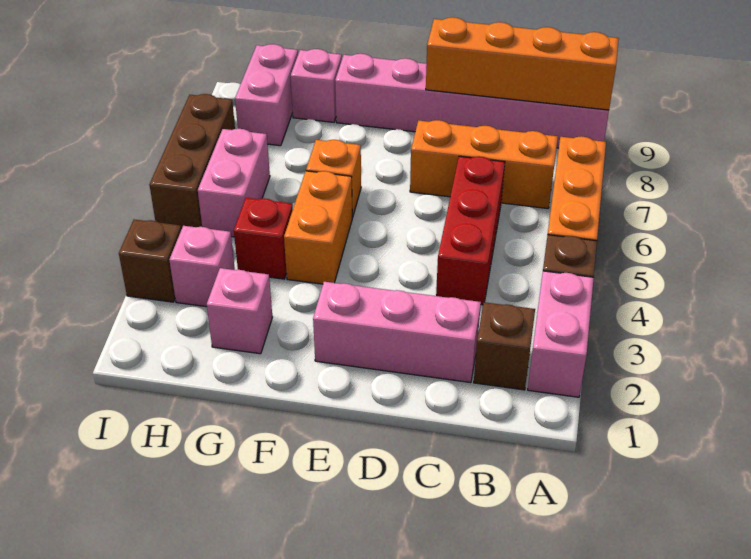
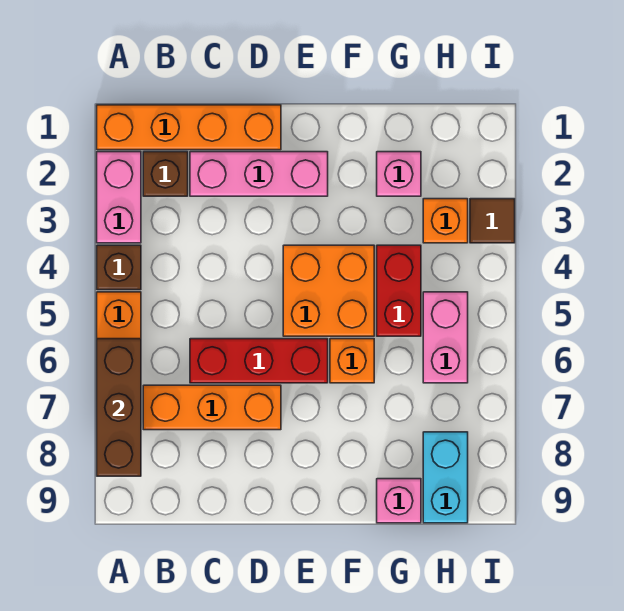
pink brick A9:F9 level 1 -> none
orange brick A9:D9 level 2 -> orange brick A1:D1 level 1
red brick C4:C6 level 1 -> red brick C6:E6 level 1
orange brick F4:F5 level 1 -> orange brick E4:F5 level 1
red brick G4 level 1 -> red brick G4:G5 level 1
pink brick H3 level 1 -> orange brick H3 level 1
pink brick H8:H9 level 1 -> cyan brick H8:H9 level 1
brown brick I3 level 1 -> brown tile I3 level 1
brown brick I5:I7 level 1 -> brown brick A6:A8 level 2

